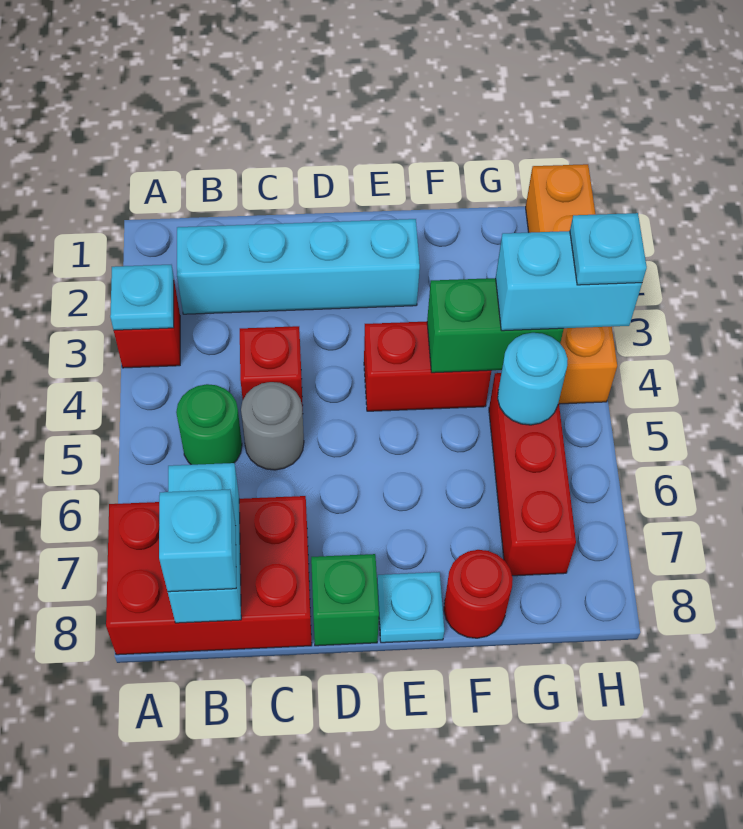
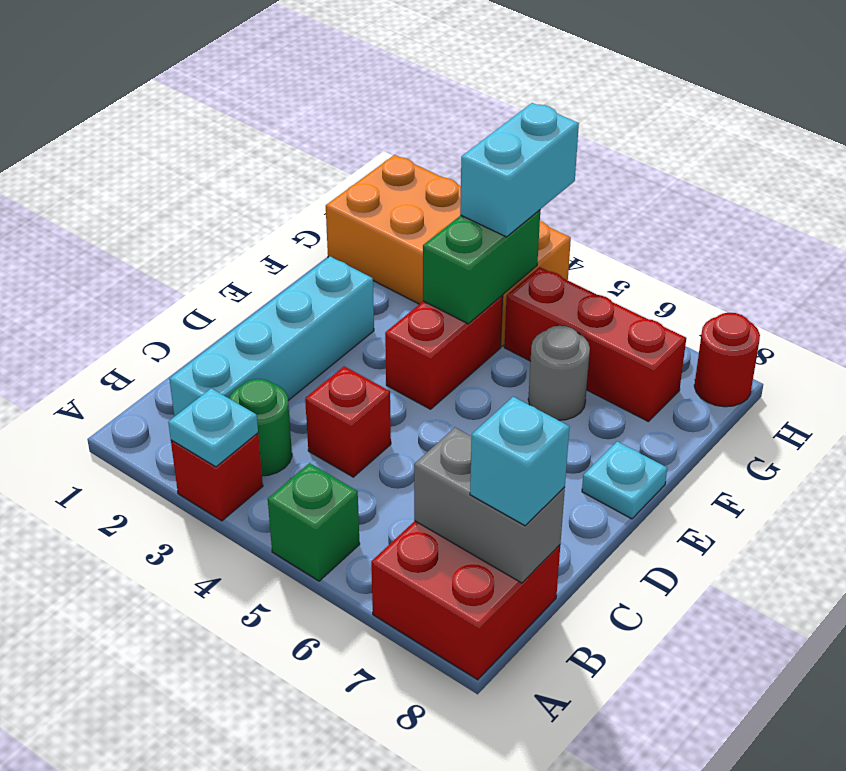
red brick A7:C8 level 1 -> red brick A7:B8 level 1
green round brick B5 level 1 -> green round brick B3 level 1
cyan brick B7:B8 level 2 -> grey brick B7:B8 level 2
grey round brick C5 level 1 -> grey round brick F6 level 1
green brick D8 level 1 -> green brick A5 level 1
red round brick F8 level 1 -> red round brick H8 level 1
cyan round brick G5 level 2 -> none
orange brick H1:H4 level 1 -> orange brick G1:H4 level 1
cyan plate H4 level 4 -> none

